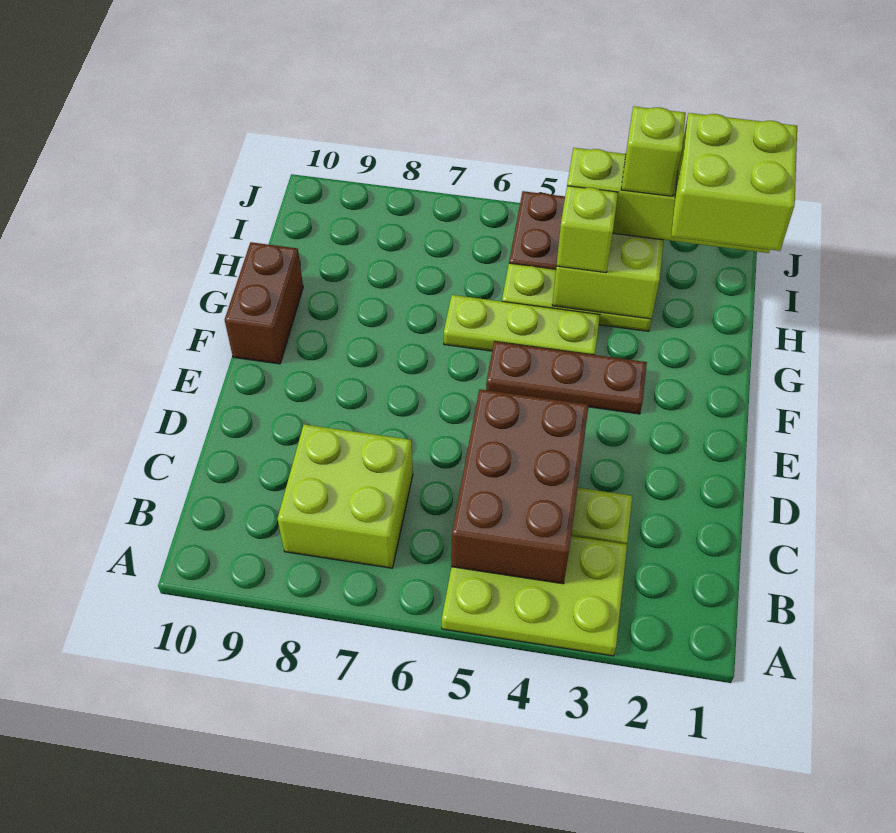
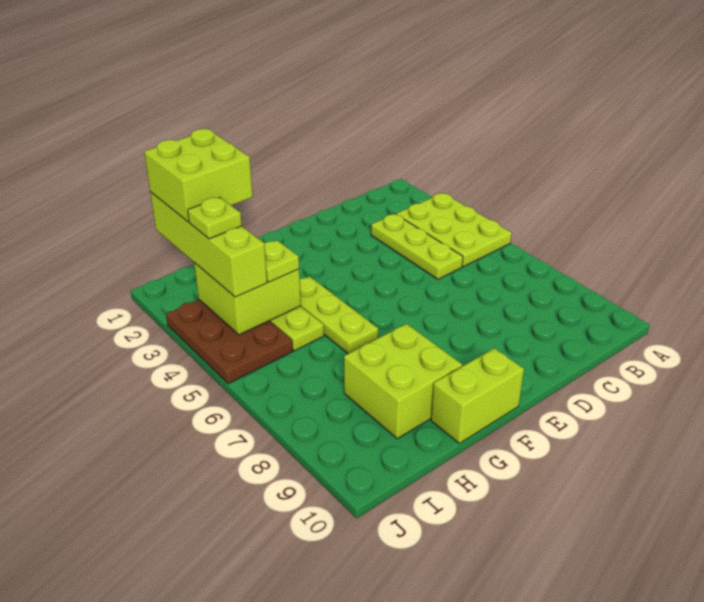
brown brick B4:D5 level 2 -> none
lime brick B7:C8 level 1 -> lime brick G8:H9 level 1
brown plate F3:F5 level 1 -> none
brown brick F10:G10 level 1 -> lime brick F10:G10 level 1
lime brick H4 level 3 -> lime plate H4 level 3
lime brick I3 level 4 -> lime plate I3 level 4

